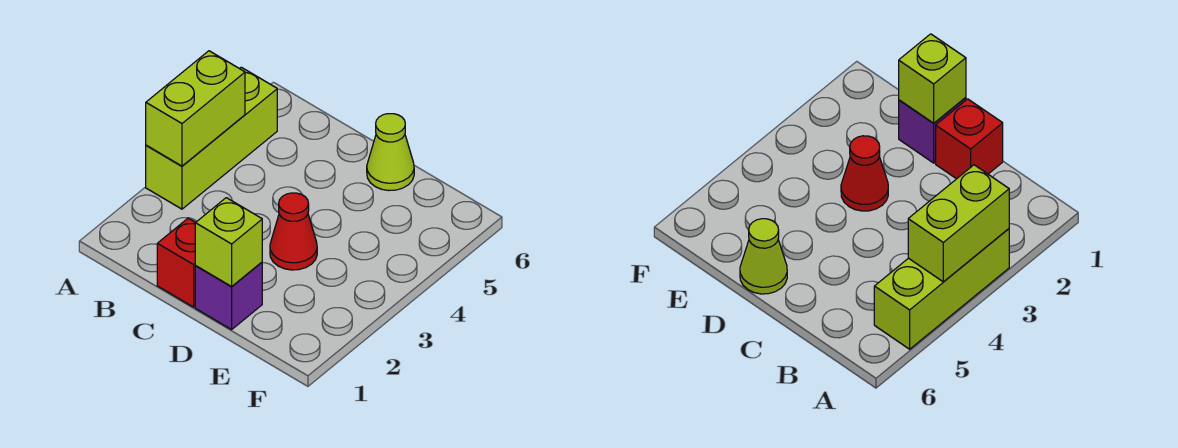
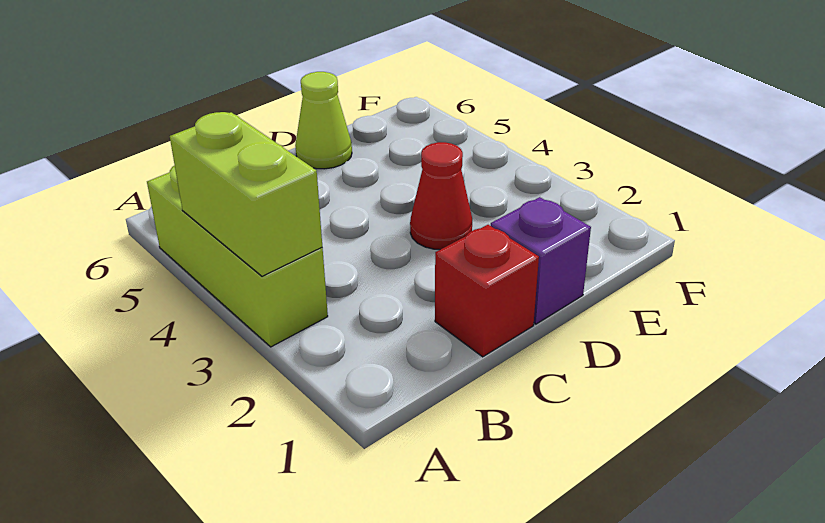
lime brick D1 level 2 -> none

